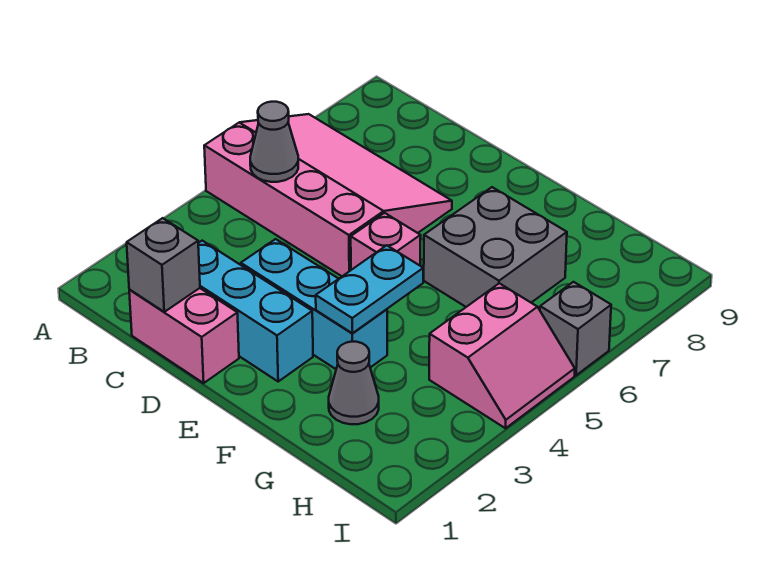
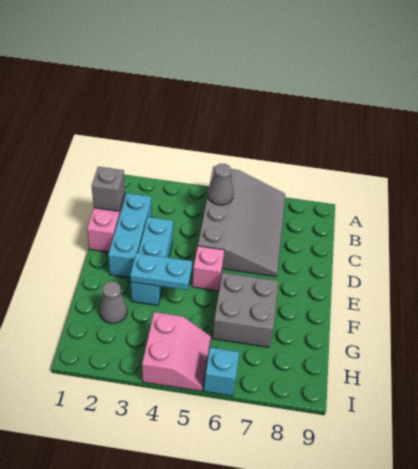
pink slope A5:D7 level 1 top 5 -> grey slope A5:D7 level 1 top 5
pink slope H4:I5 level 1 top H -> pink slope H4:I5 level 1 top 4
grey brick I6 level 1 -> cyan brick I6 level 1

